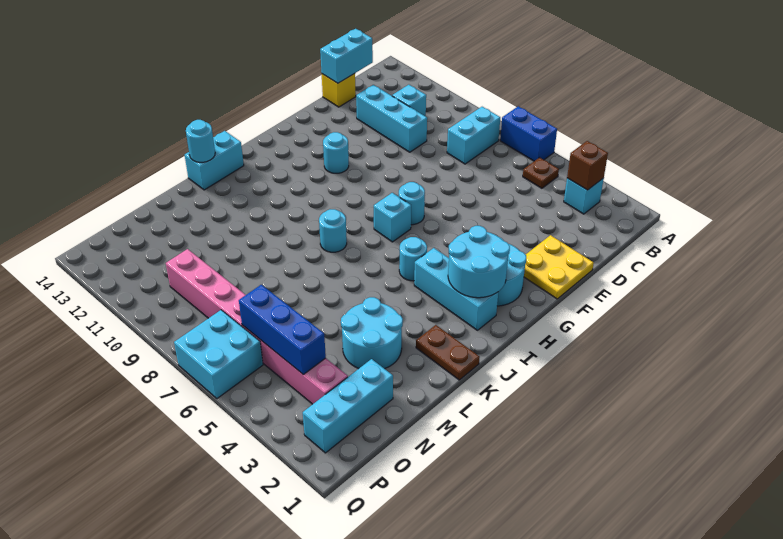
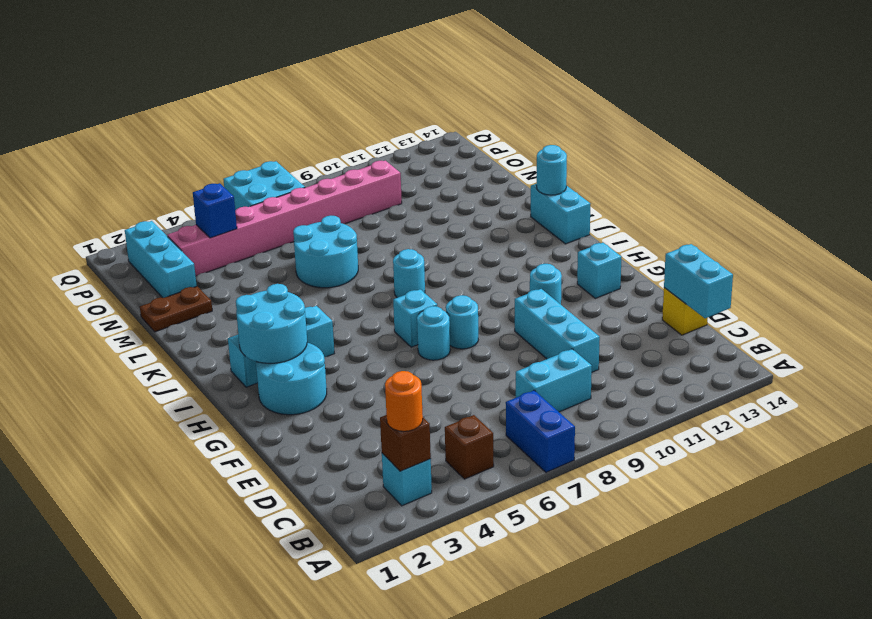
blue brick A6:A7 level 1 -> blue brick A7:B7 level 1
none -> orange round brick B3 level 3
brown plate B5 level 1 -> brown brick B5 level 1
cyan brick B8:C8 level 1 -> cyan brick C8:C9 level 1
cyan brick C11 level 1 -> cyan brick G13 level 1
cyan brick D10:D12 level 1 -> cyan brick D10:F10 level 1
yellow plate E1:F2 level 1 -> none
cyan round brick I5 level 1 -> cyan round brick G8 level 1
brown plate K1:K2 level 1 -> brown plate M1:M2 level 1
cyan round brick L3:M4 level 1 -> cyan round brick L6:M7 level 1
blue brick O4:O6 level 2 -> blue brick O4 level 2

